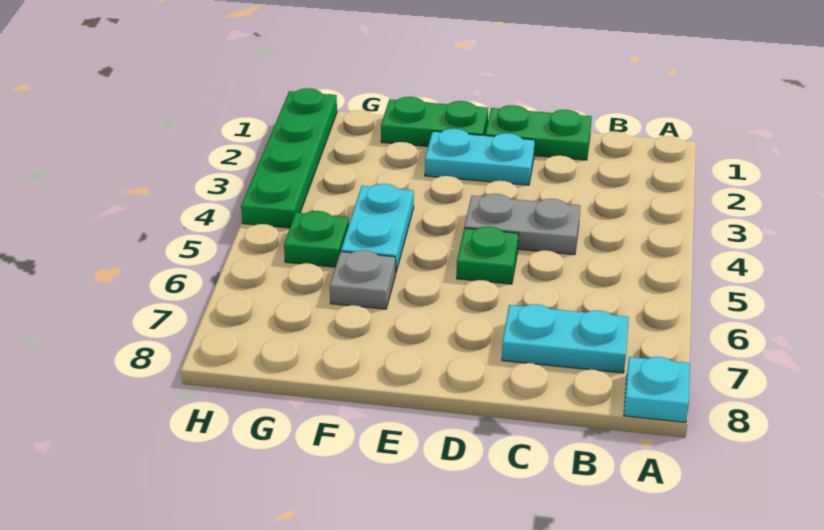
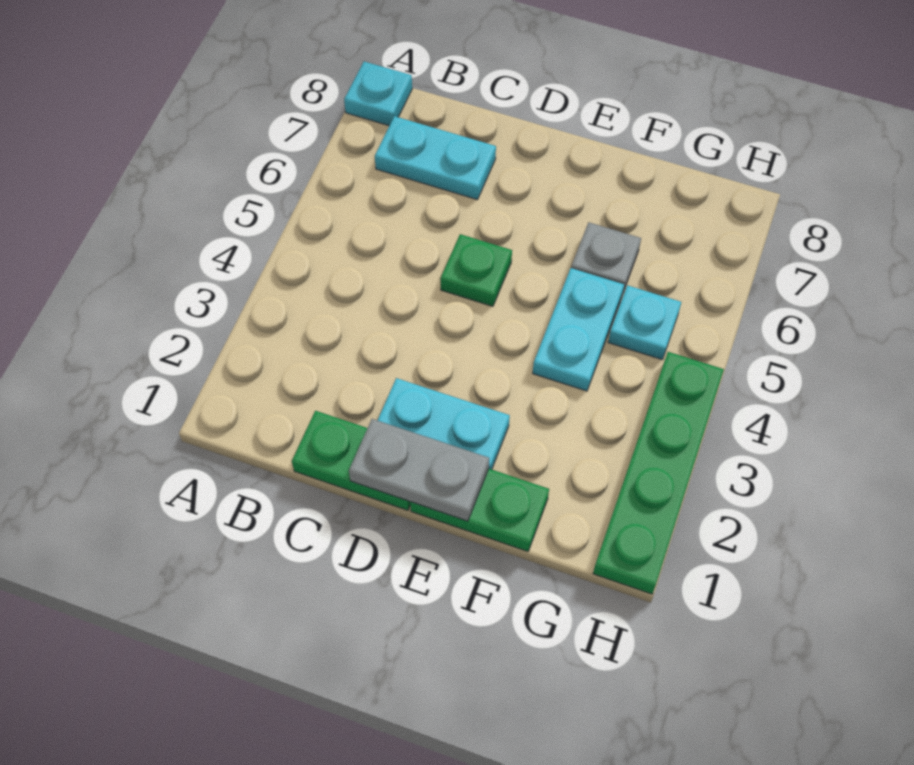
grey plate C4:D4 level 1 -> grey plate D1:E1 level 2
green plate G5 level 1 -> cyan plate G5 level 1

